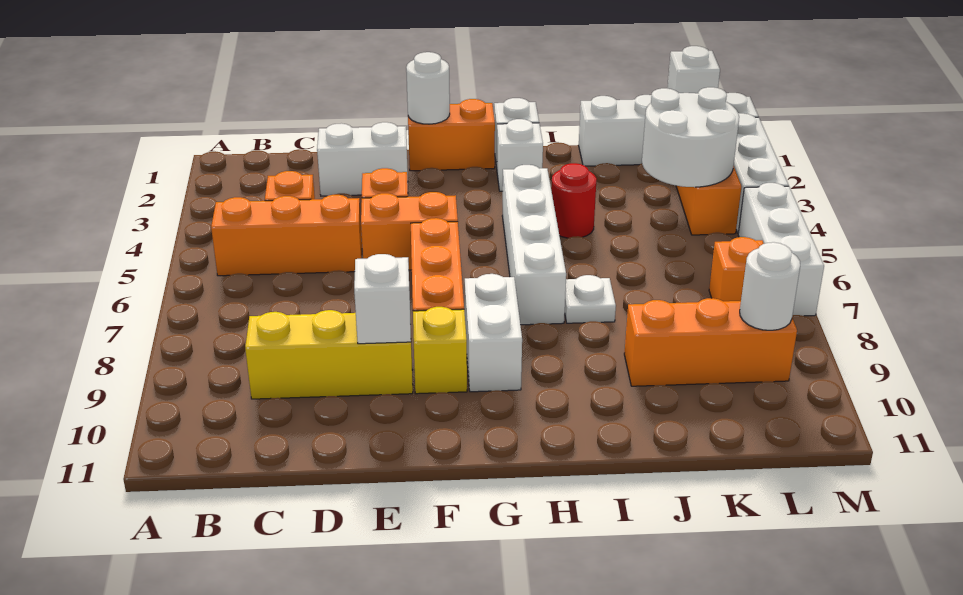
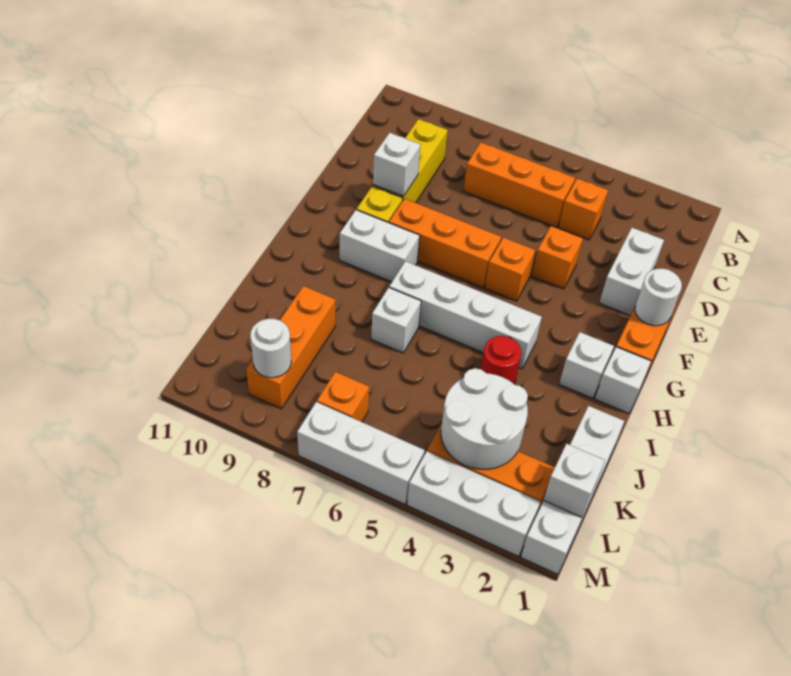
orange brick B5:D5 level 1 -> orange brick C5:C7 level 1
orange brick E5:F5 level 1 -> orange brick F5 level 1
white plate I7 level 1 -> white brick I7 level 1

